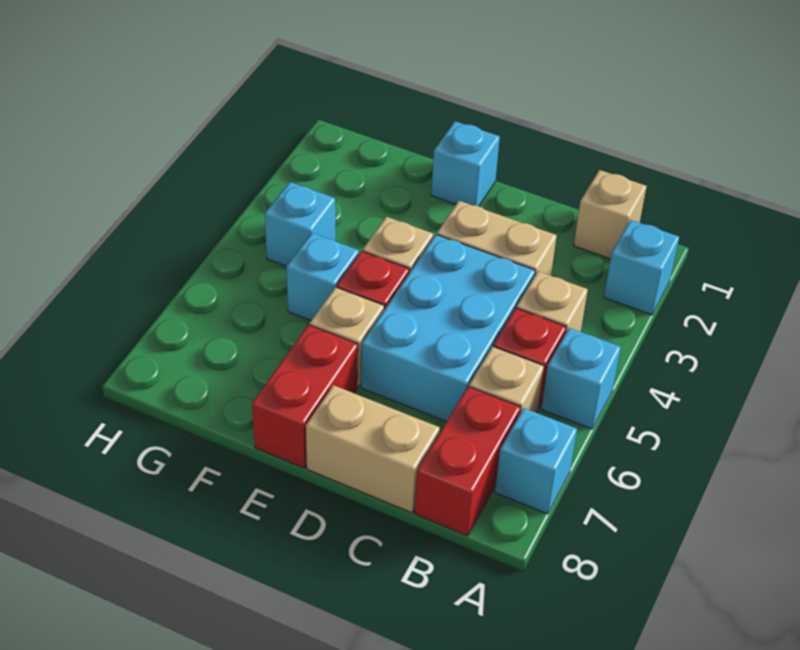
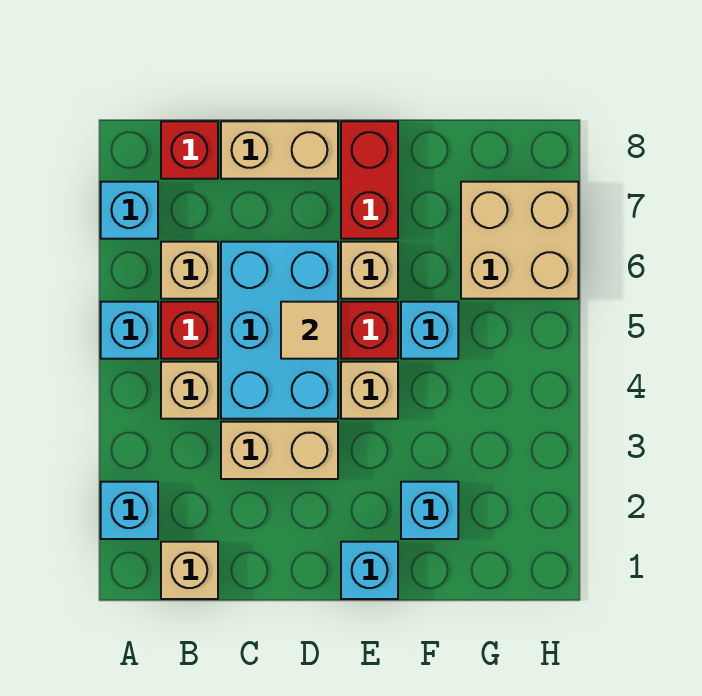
red brick B7:B8 level 1 -> red brick B8 level 1
none -> tan tile D5 level 2
cyan brick G4 level 1 -> cyan brick F2 level 1
none -> tan brick G6:H7 level 1

